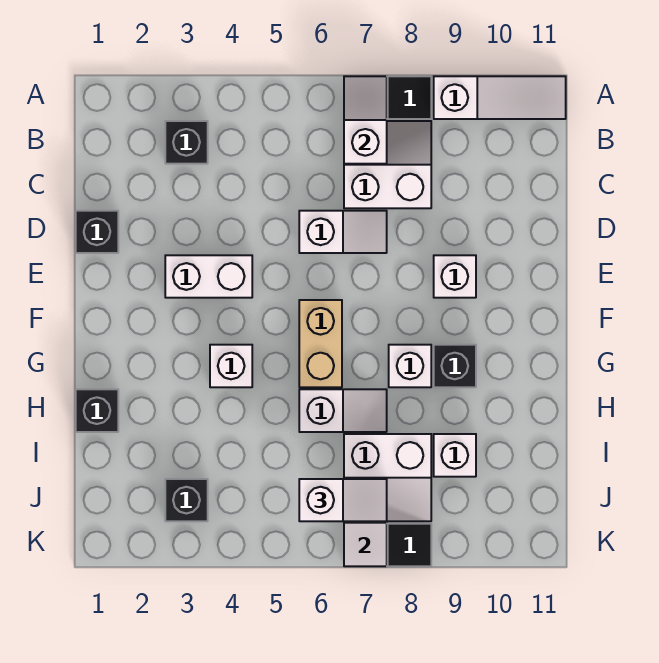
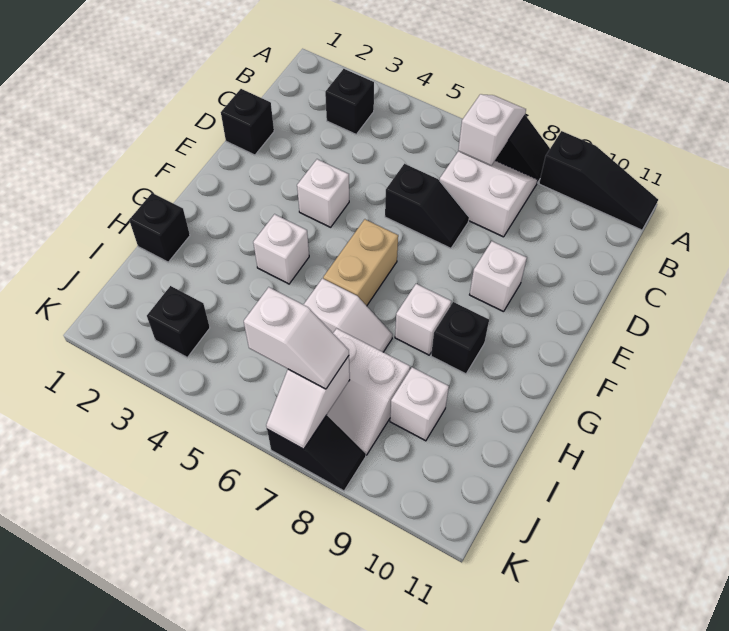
white slope A9:A11 level 1 top 9 -> black slope A9:A11 level 1 top 9
white slope D6:D7 level 1 top 6 -> black slope D6:D7 level 1 top 6
white brick E3:E4 level 1 -> white brick E4 level 1

